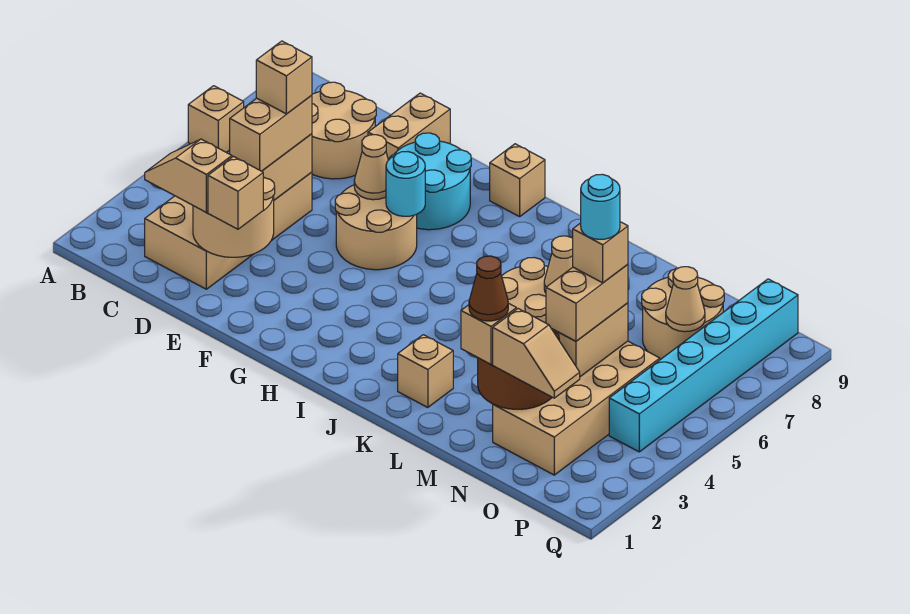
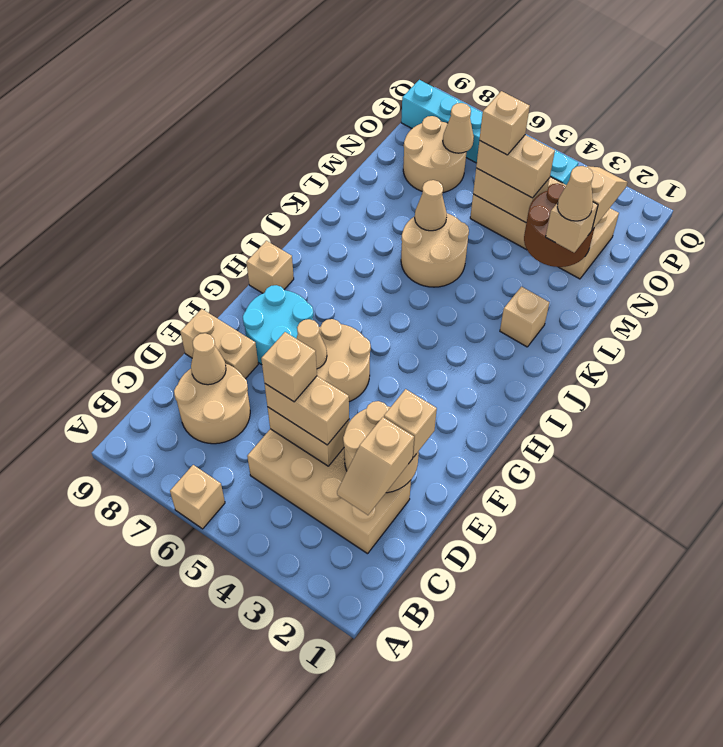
none -> tan cone D8 level 2
cyan round brick G6 level 2 -> none
brown cone M2 level 4 -> tan cone M2 level 4
cyan round brick N5 level 5 -> none

